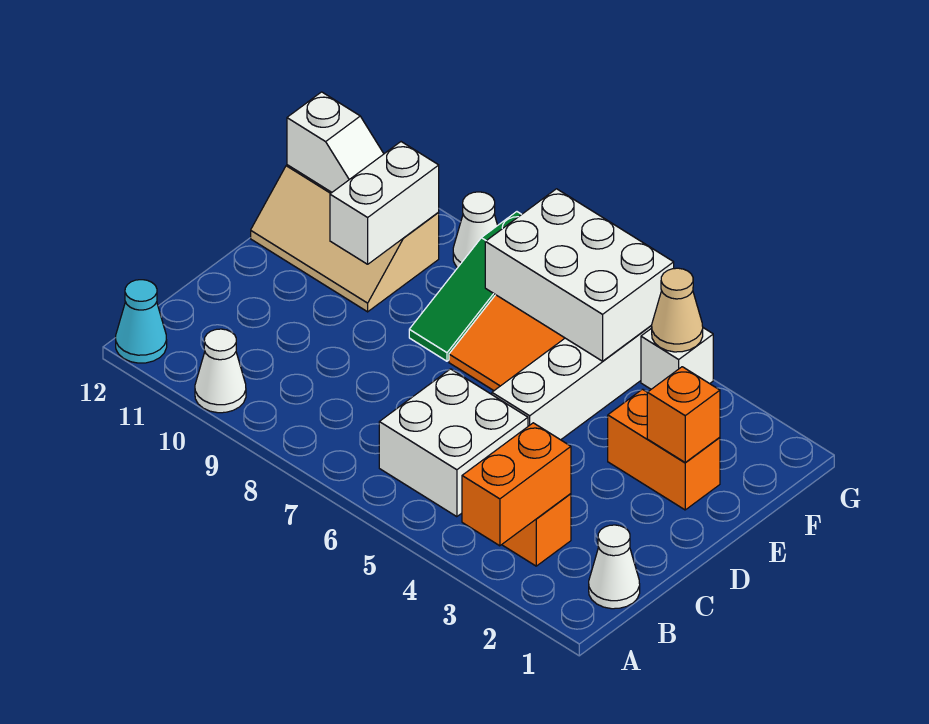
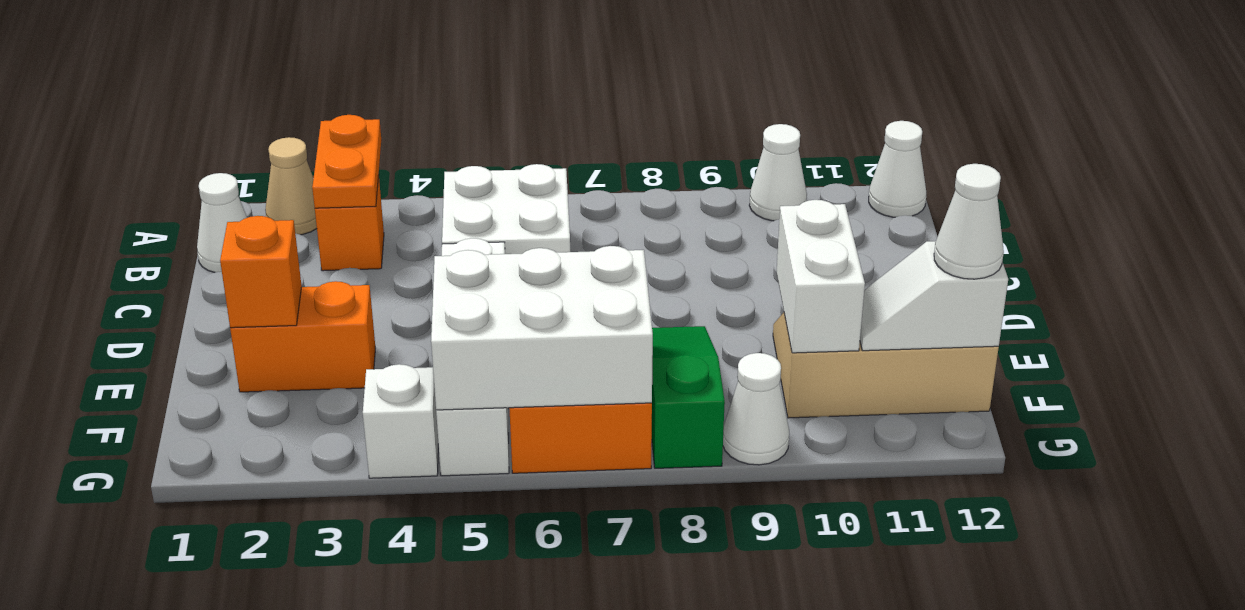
orange brick A3:B3 level 2 -> orange plate A3:B3 level 2
cyan cone A12 level 1 -> white cone A12 level 1
none -> white cone F12 level 3
tan cone G4 level 2 -> tan cone A2 level 1

